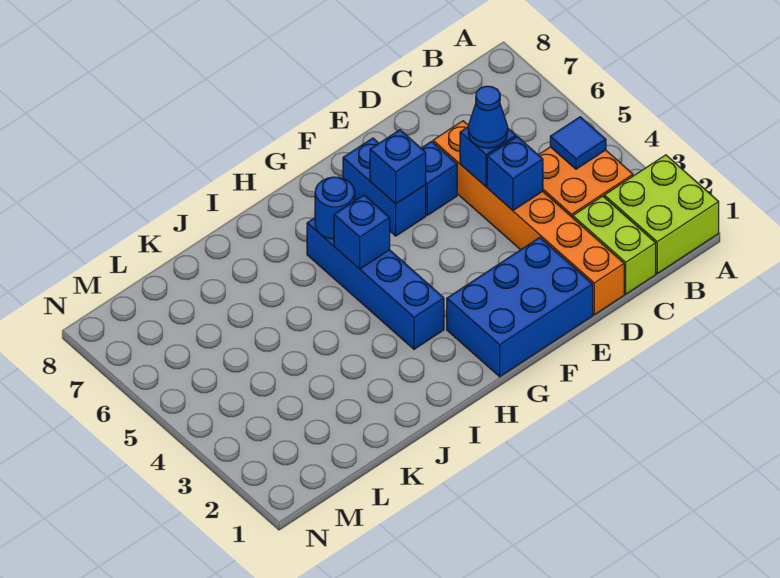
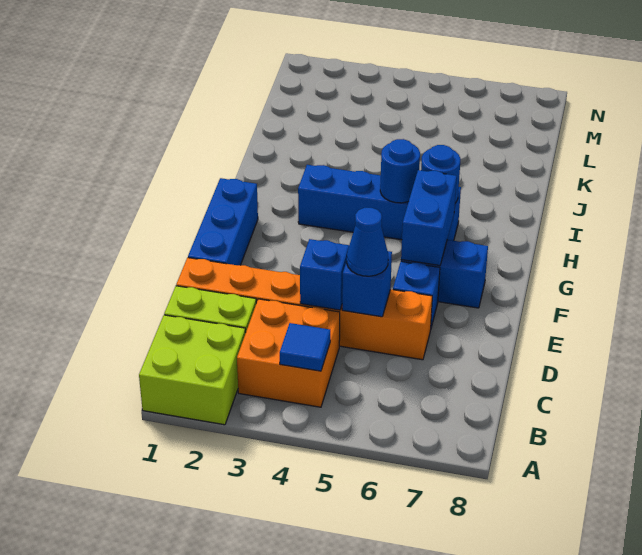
blue brick E1:G2 level 1 -> blue brick E1:G1 level 1
blue brick F6 level 2 -> blue brick F6:G6 level 2
blue brick H5 level 2 -> blue round brick H5 level 2

